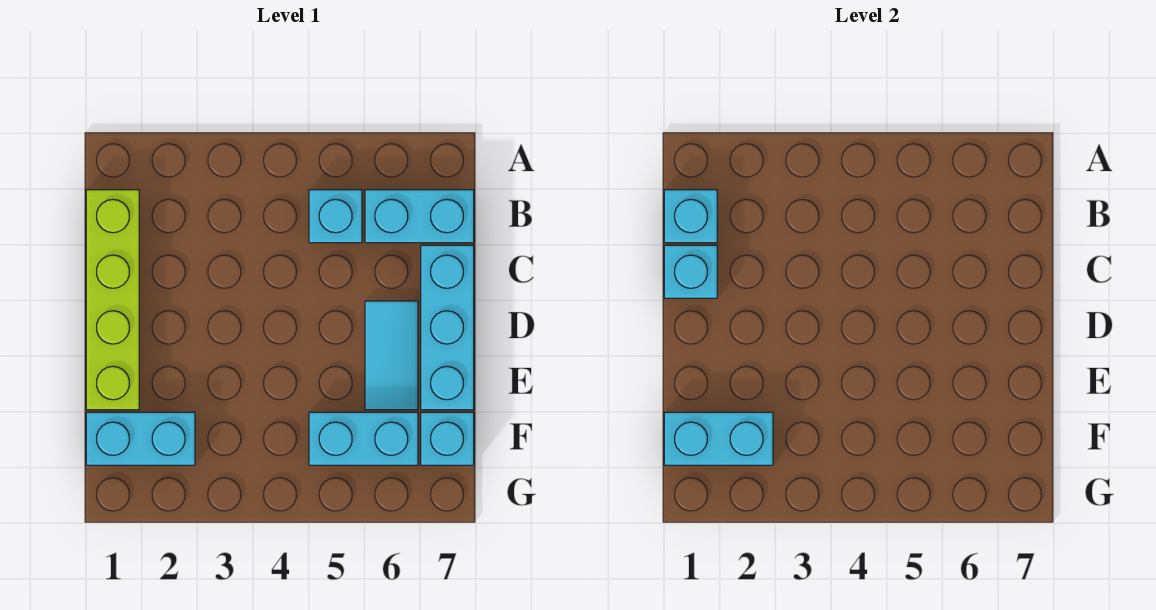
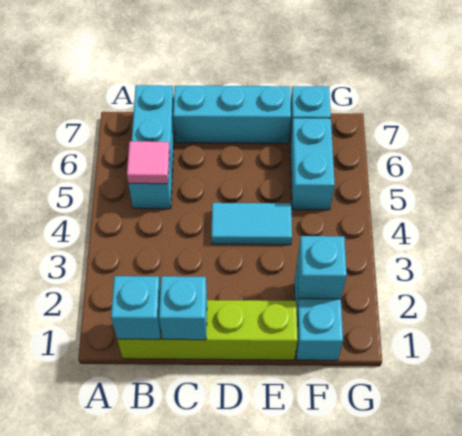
none -> pink tile B5 level 2
cyan tile D6:E6 level 1 -> cyan tile D4:E4 level 1
cyan brick F1:F2 level 2 -> cyan brick F2 level 2

